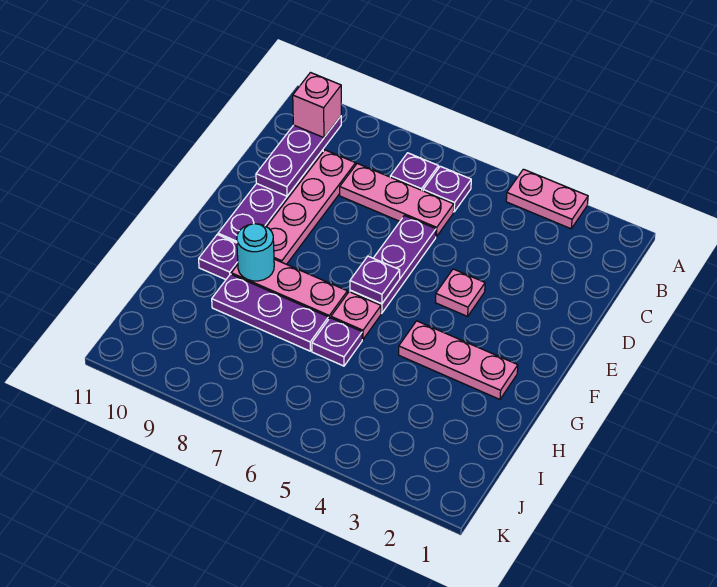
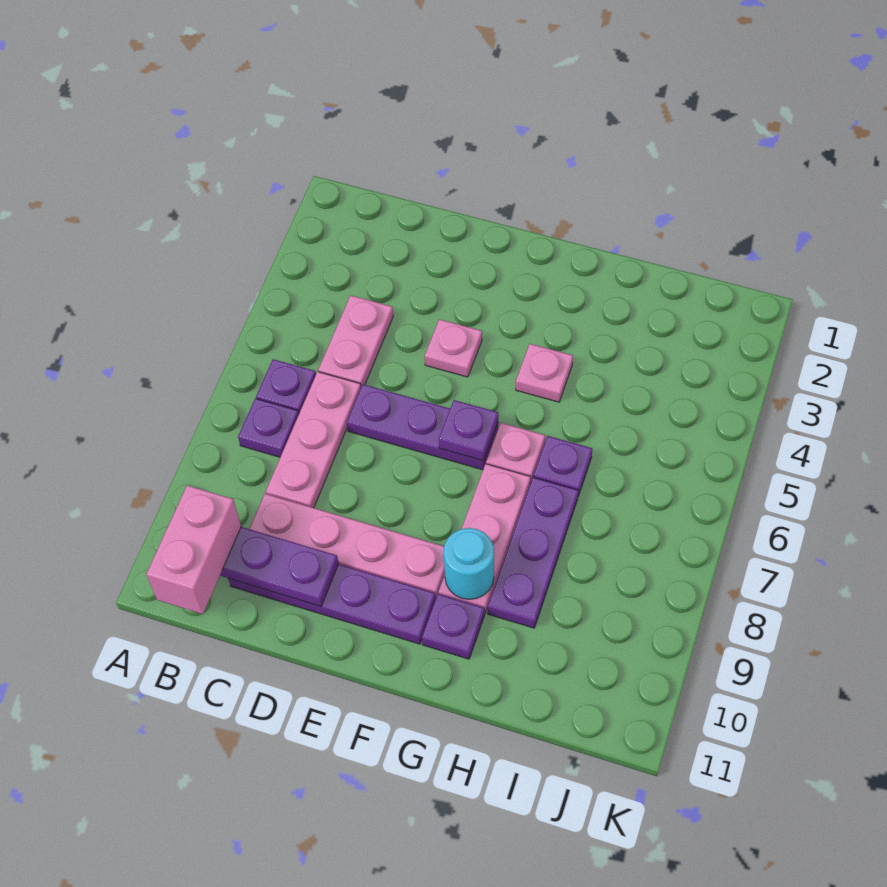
pink plate A3:A4 level 1 -> pink plate C4:C5 level 1
pink brick B10 level 3 -> pink brick B10:B11 level 3
pink plate G2:G4 level 1 -> pink plate G4 level 1

